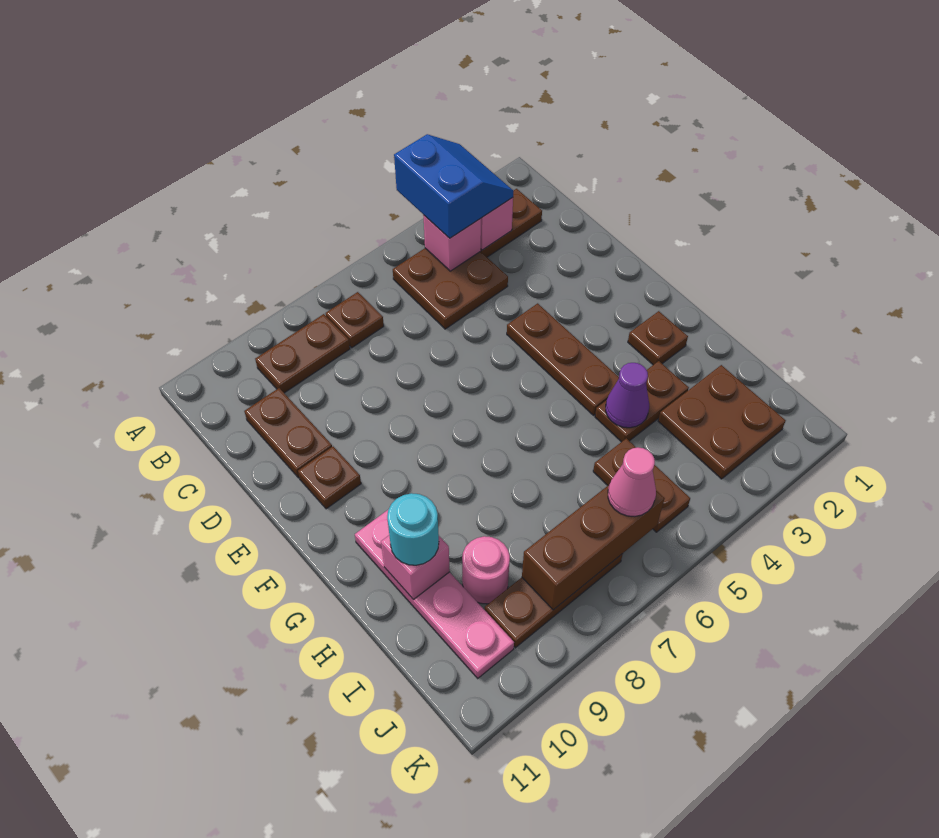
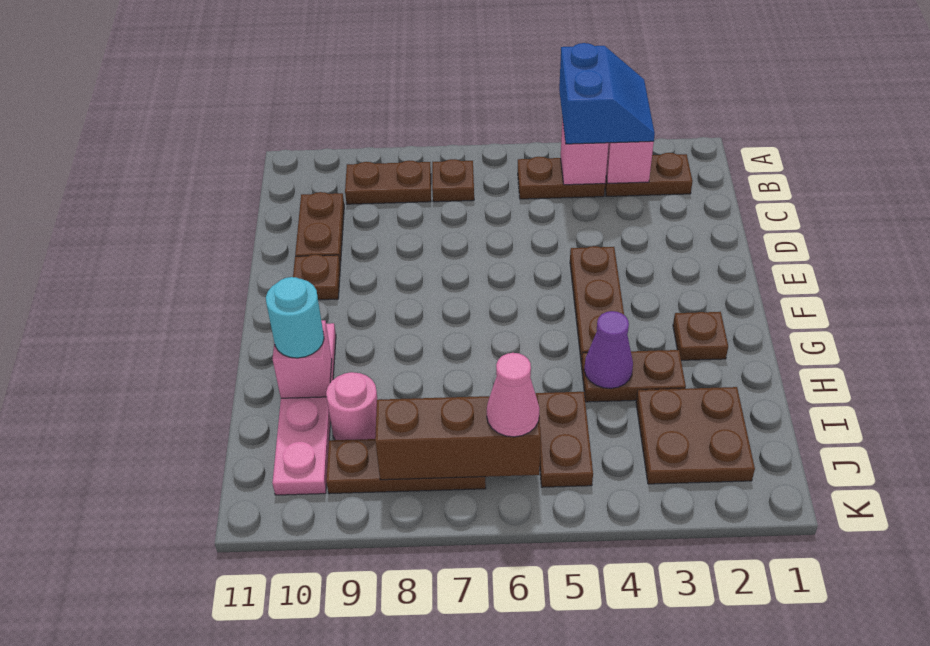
brown plate B4:C5 level 1 -> brown plate B4:B5 level 1

